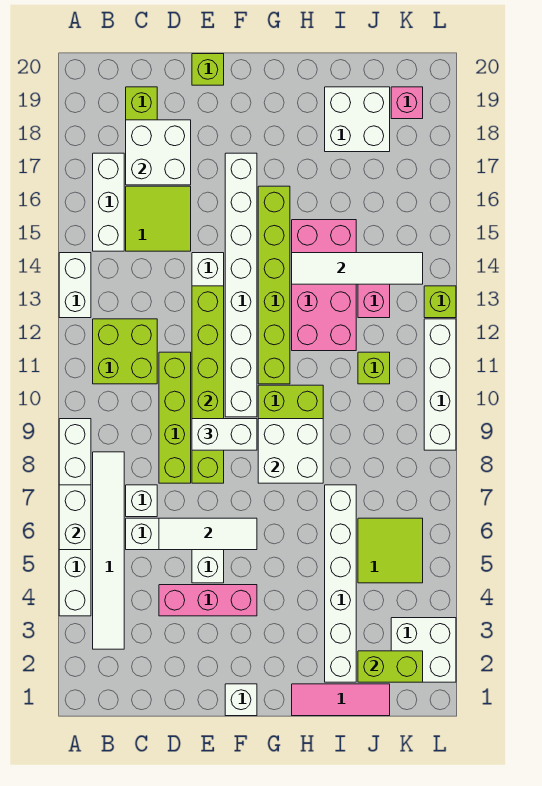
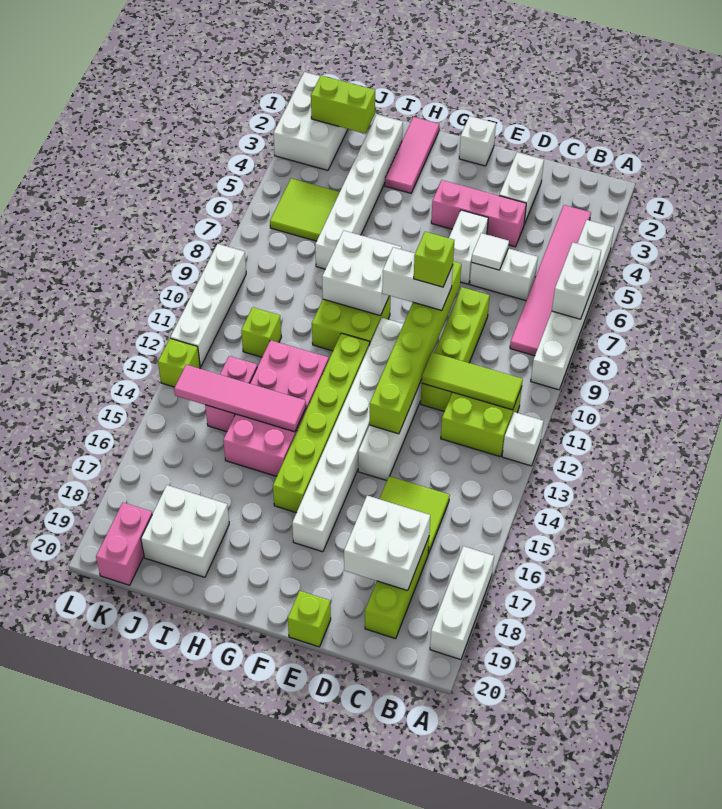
white brick A13:A14 level 1 -> white brick D2:D3 level 1
white tile B3:B8 level 1 -> pink tile B3:B8 level 1
none -> lime tile B11:D11 level 2
white brick B15:B17 level 1 -> white brick A17:A19 level 1
white brick C7 level 1 -> white brick A12 level 1
white tile D6:F6 level 2 -> white tile D6 level 2
none -> lime brick E9 level 4
pink tile H1:J1 level 1 -> pink tile H1:H3 level 1
white tile H14:K14 level 2 -> pink tile H14:K14 level 2
white brick K2:L3 level 1 -> white brick K1:L3 level 1
pink brick K19 level 1 -> pink brick K19:K20 level 1

